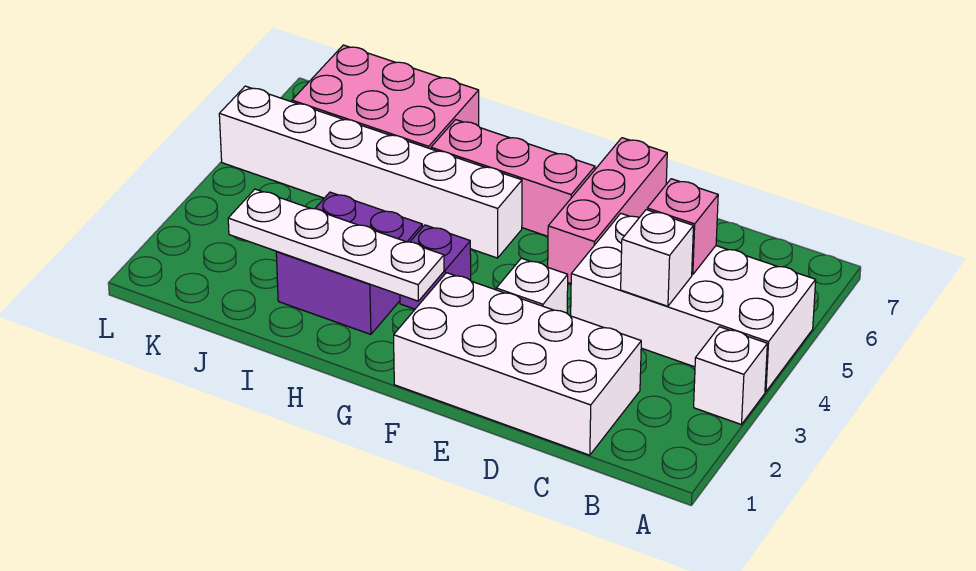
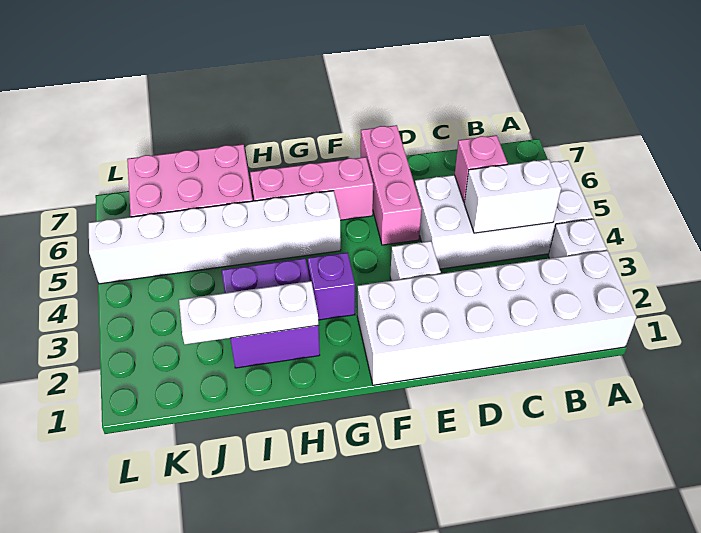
white brick C1:F2 level 1 -> white brick A1:F2 level 1
white brick C4 level 2 -> white brick B4:C4 level 2
white plate G2:J2 level 2 -> white plate H2:J2 level 2

